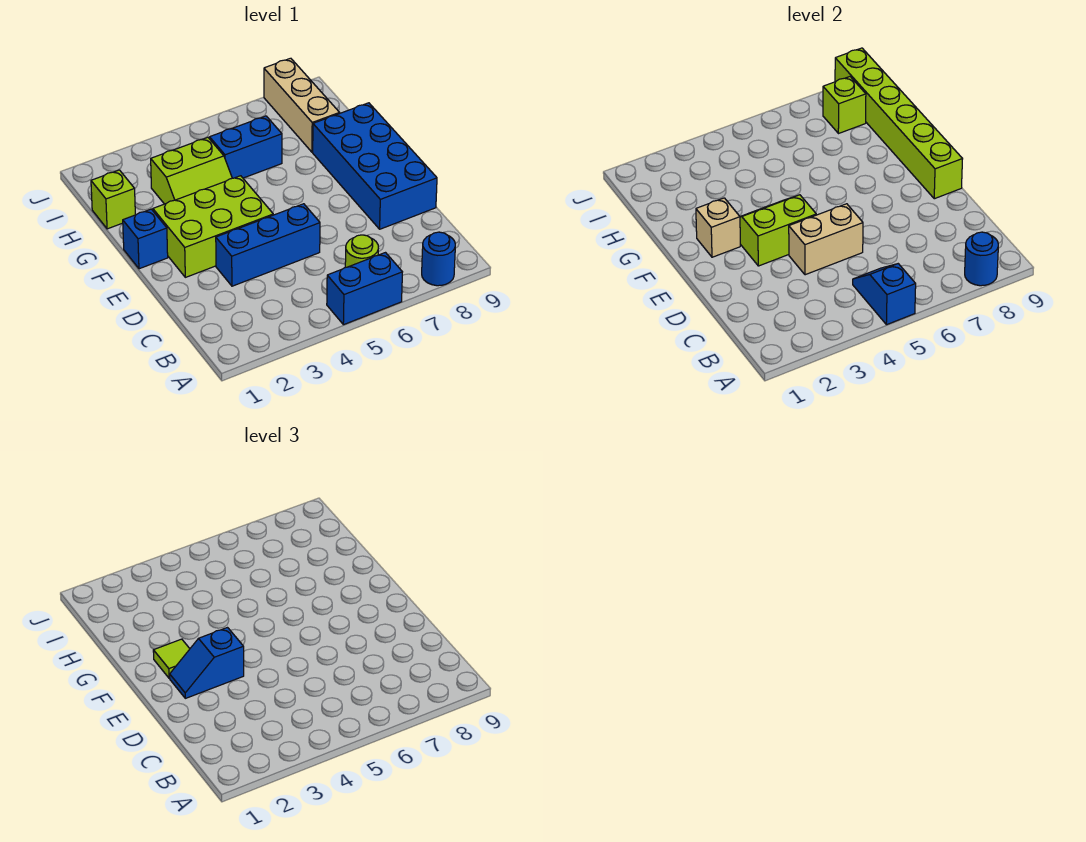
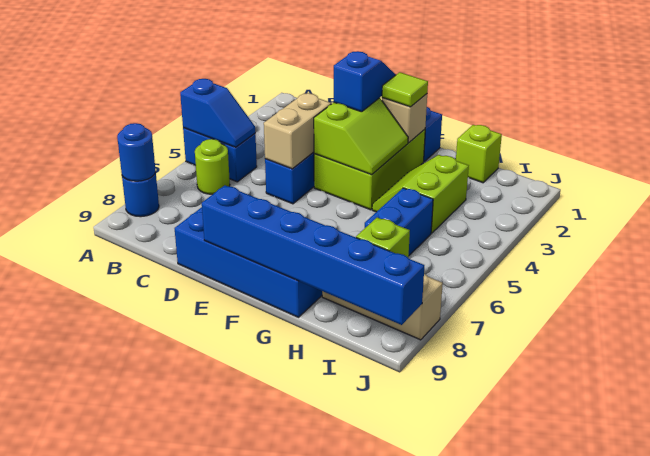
blue brick A5:A6 level 1 -> blue brick A5:B5 level 1
lime brick E9:J9 level 2 -> blue brick E9:J9 level 2

